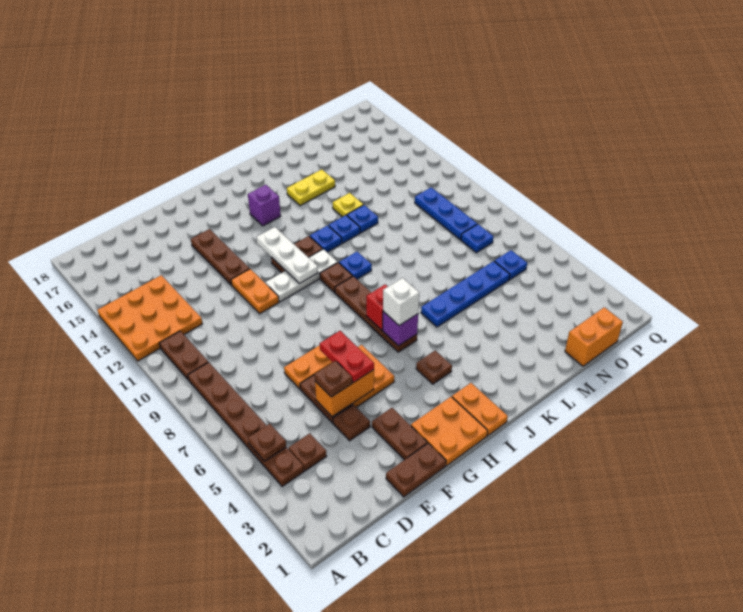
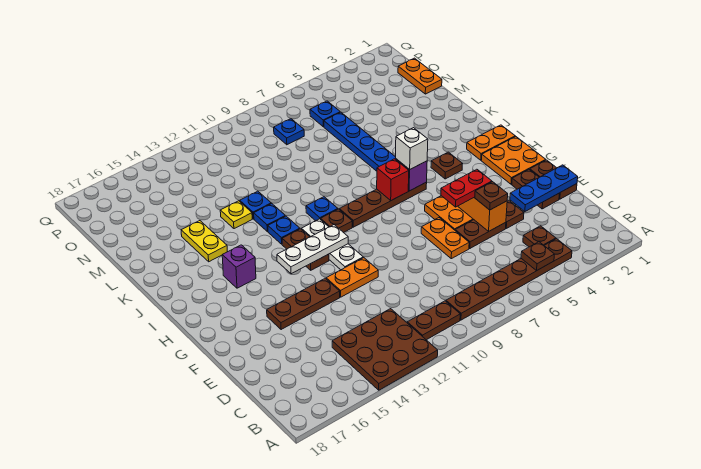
orange plate A12:C14 level 1 -> brown plate A12:C14 level 1
brown plate F2:F3 level 1 -> brown plate E2:F2 level 1
orange brick N1:O1 level 1 -> orange plate N1:O1 level 1
blue plate O9:O11 level 1 -> blue plate E1:E3 level 2

